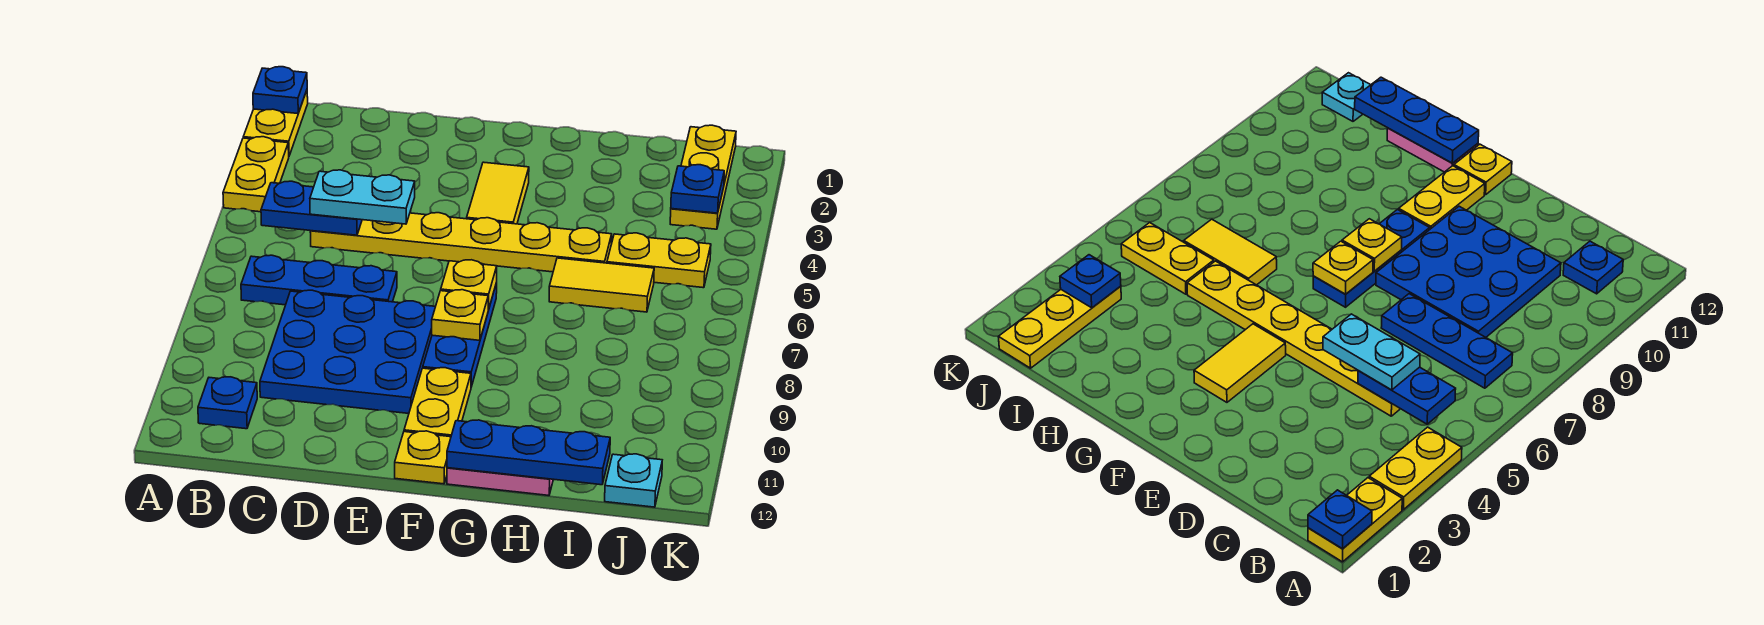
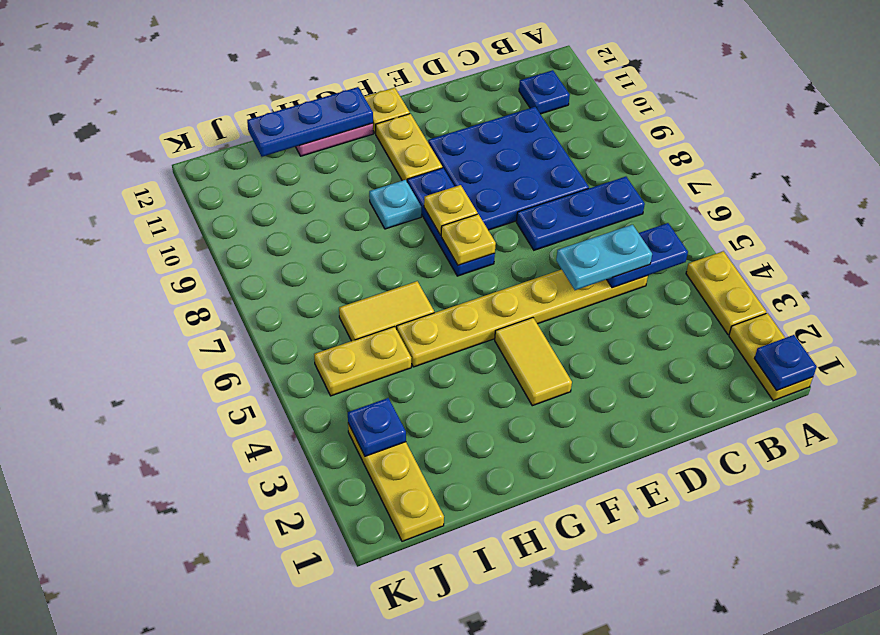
cyan plate J12 level 1 -> cyan plate G9 level 1

